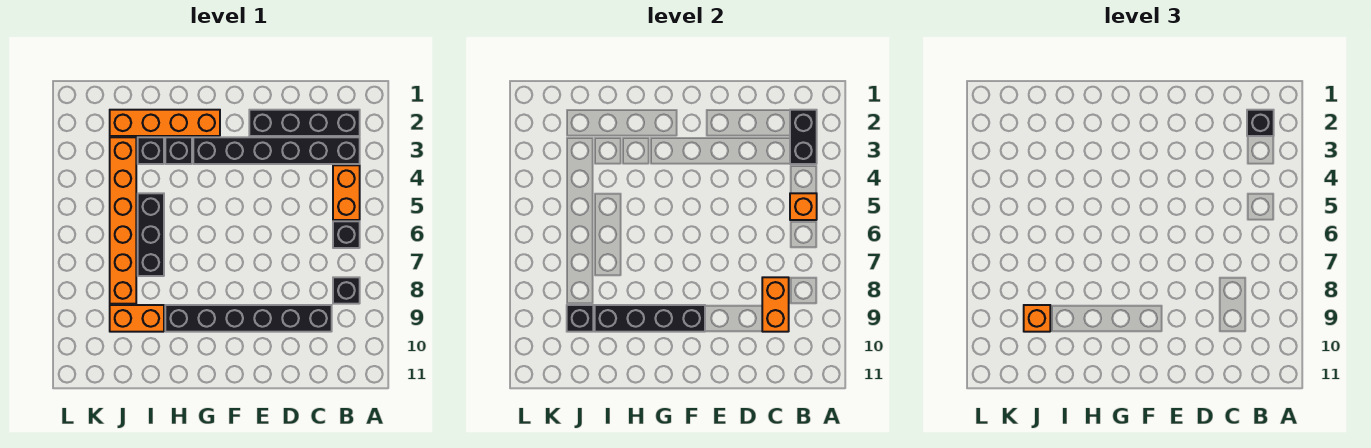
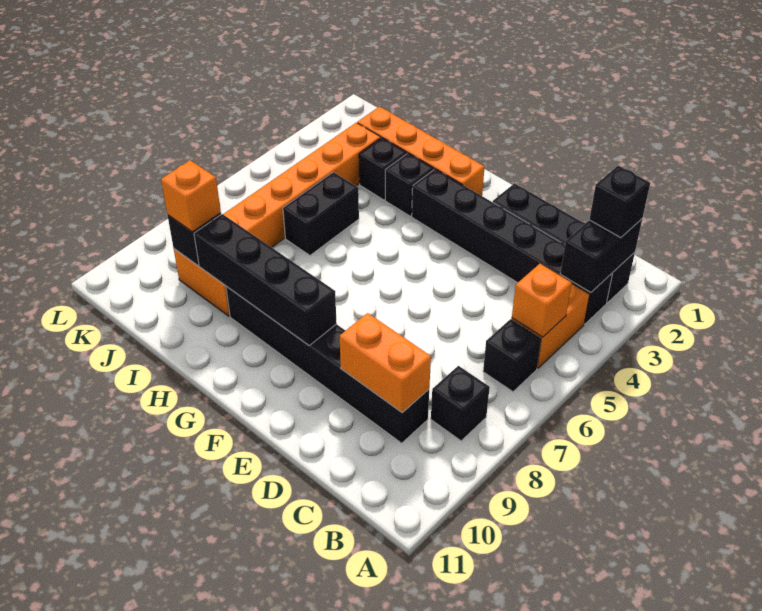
orange brick C8:C9 level 2 -> orange brick C9:D9 level 2
black brick I5:I7 level 1 -> black brick I5:I6 level 1

